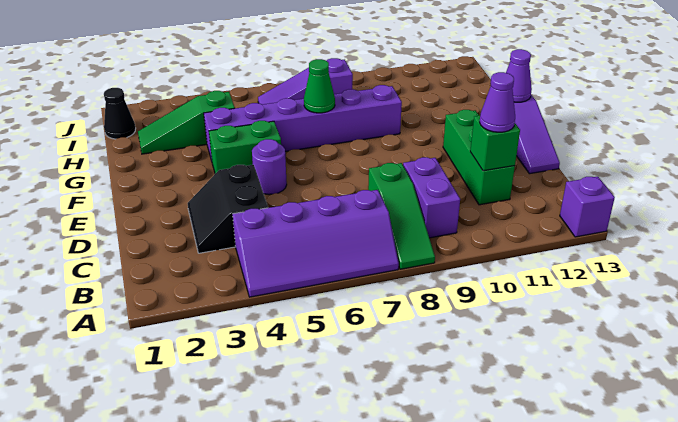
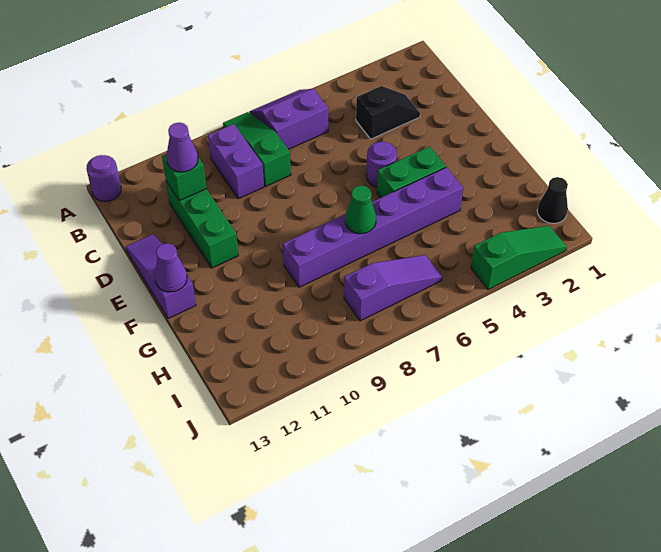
purple slope A4:B7 level 1 top B -> purple slope A6:B7 level 1 top B
purple brick A13 level 1 -> purple round brick A13 level 1
black slope C3:D4 level 1 top 4 -> black slope C3:C4 level 1 top 4
green slope H2:H4 level 1 top 4 -> green slope J2:J4 level 1 top 4

